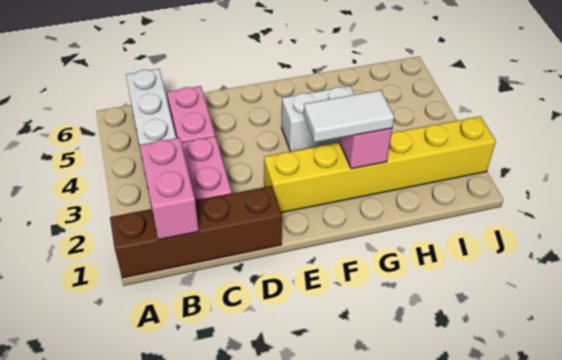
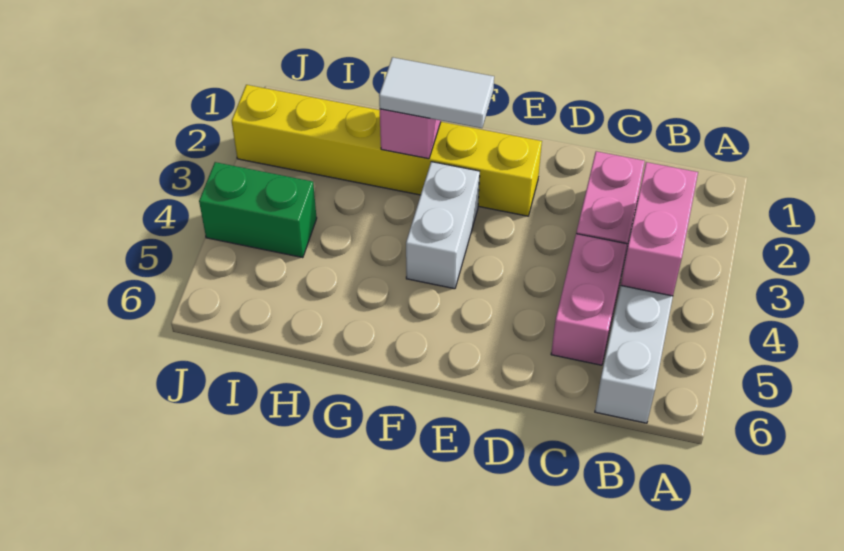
brown brick A1:D1 level 1 -> none
pink brick B1:B2 level 2 -> pink brick B3:B4 level 2
white brick F4:G4 level 1 -> white brick F3:F4 level 1
none -> green brick I4:J4 level 1

